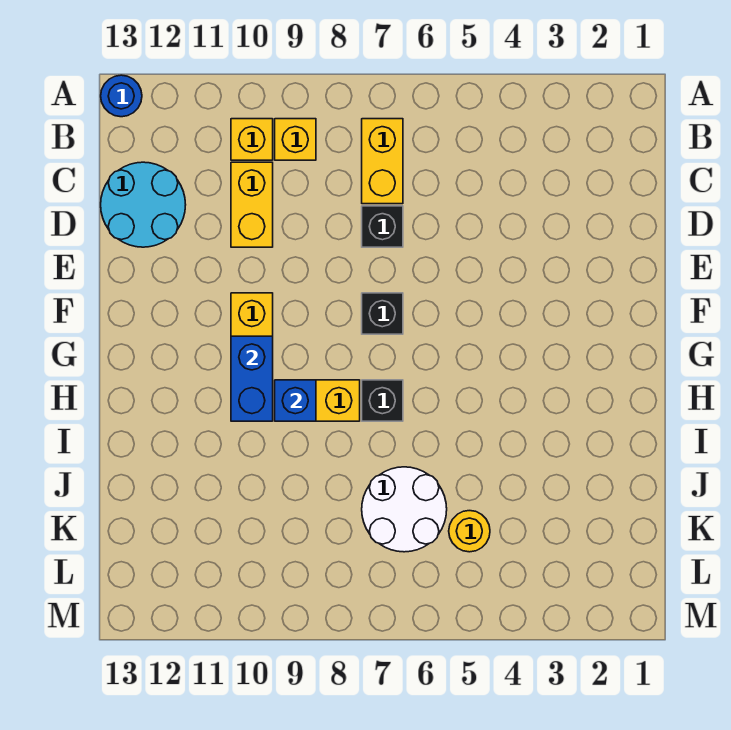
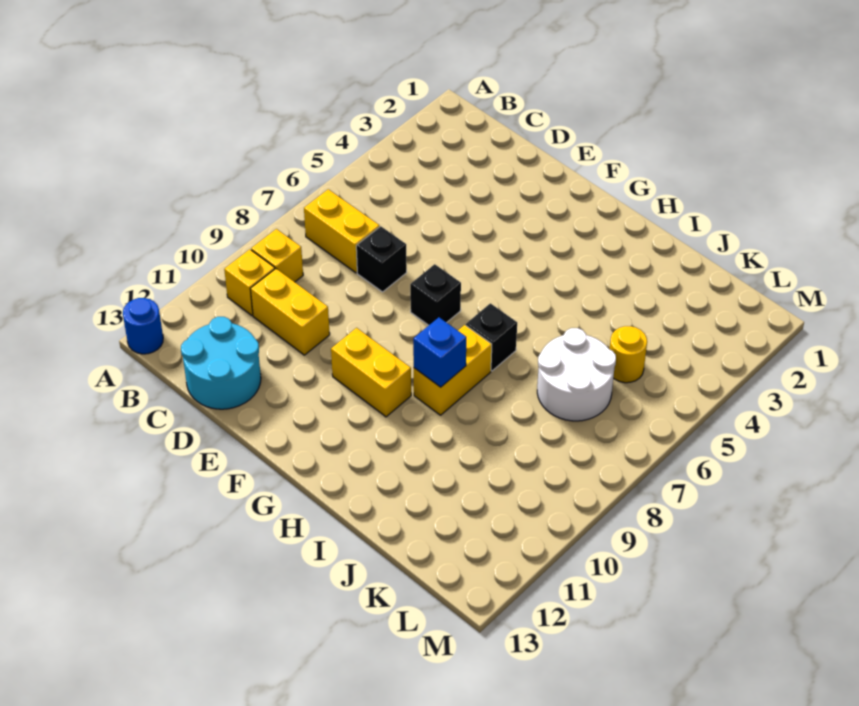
blue brick G10:H10 level 2 -> none

